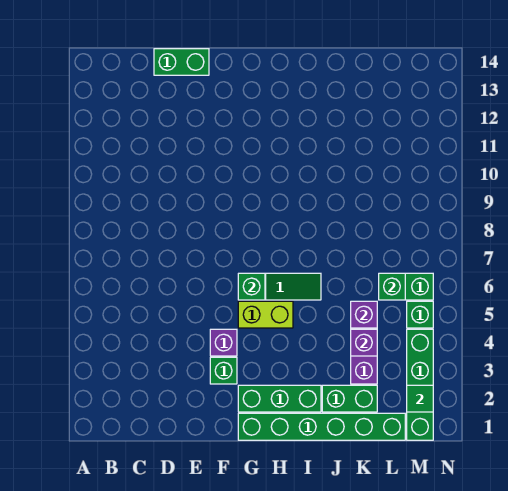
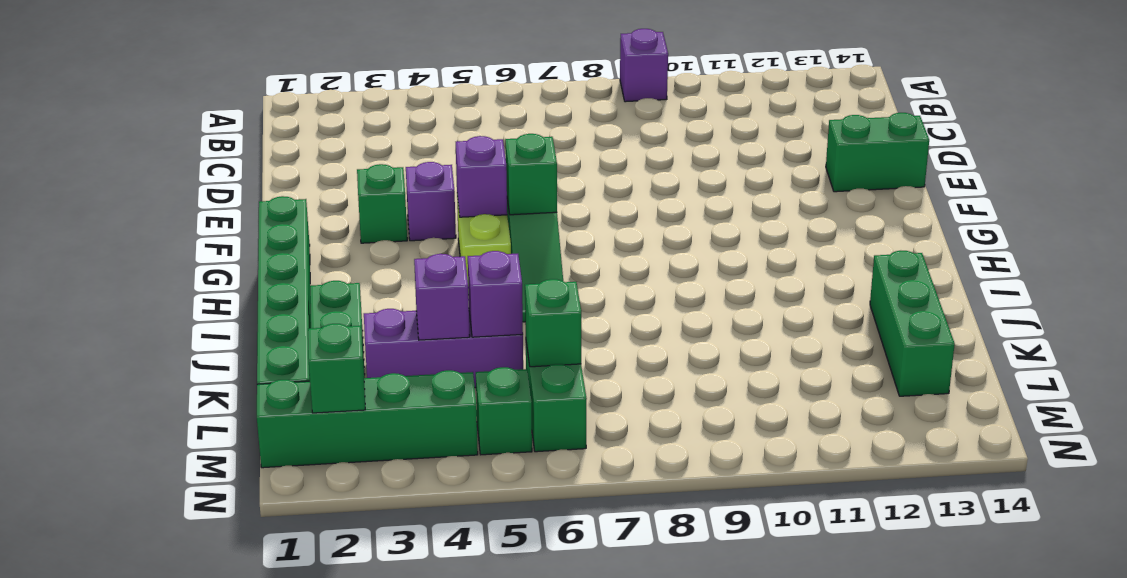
none -> purple brick A9 level 1
green brick D14:E14 level 1 -> green brick E13:E14 level 1
green brick G2:I2 level 1 -> green brick J13:L13 level 1
none -> purple brick G5 level 2
green tile M2 level 2 -> green brick M2 level 2

